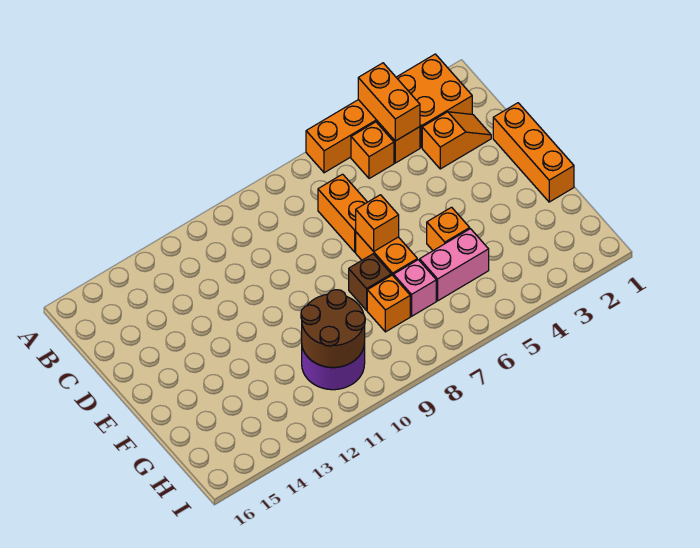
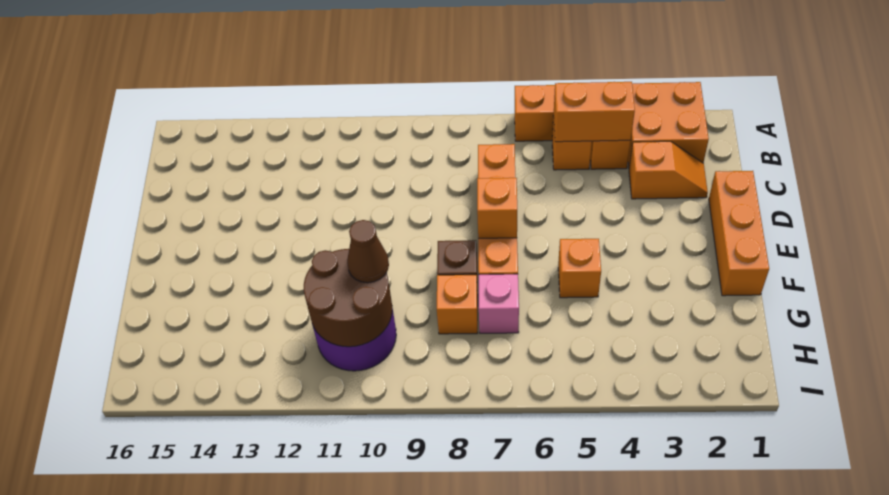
orange brick A4:B4 level 2 -> orange brick B4:B5 level 2
pink brick G5:G6 level 1 -> none
none -> brown cone G10 level 3

